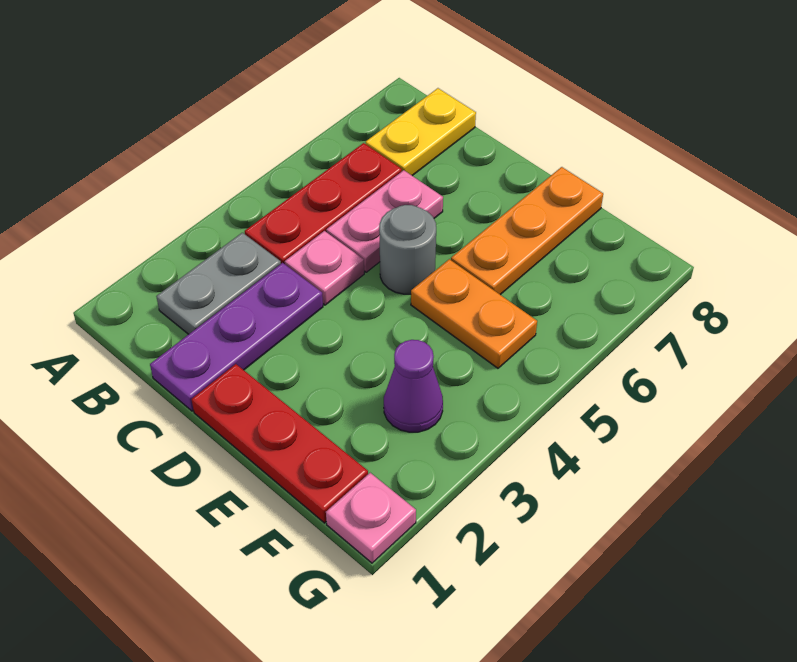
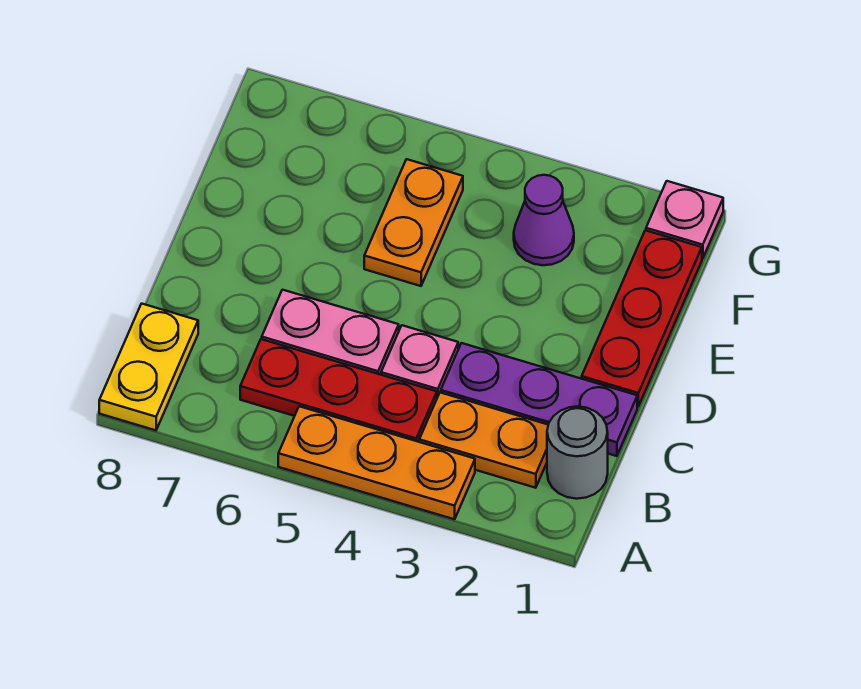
grey plate B2:B3 level 1 -> orange plate B2:B3 level 1
yellow plate B7:B8 level 1 -> yellow plate A8:B8 level 1
grey round brick D5 level 1 -> grey round brick B1 level 1
orange plate E6:E8 level 1 -> orange plate A3:A5 level 1

